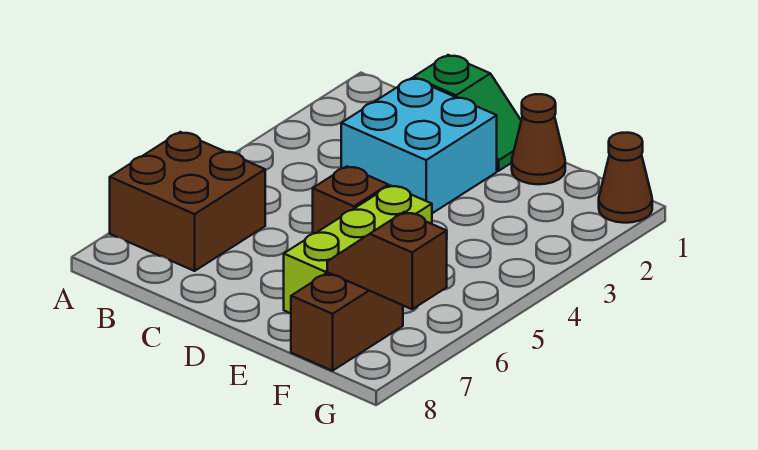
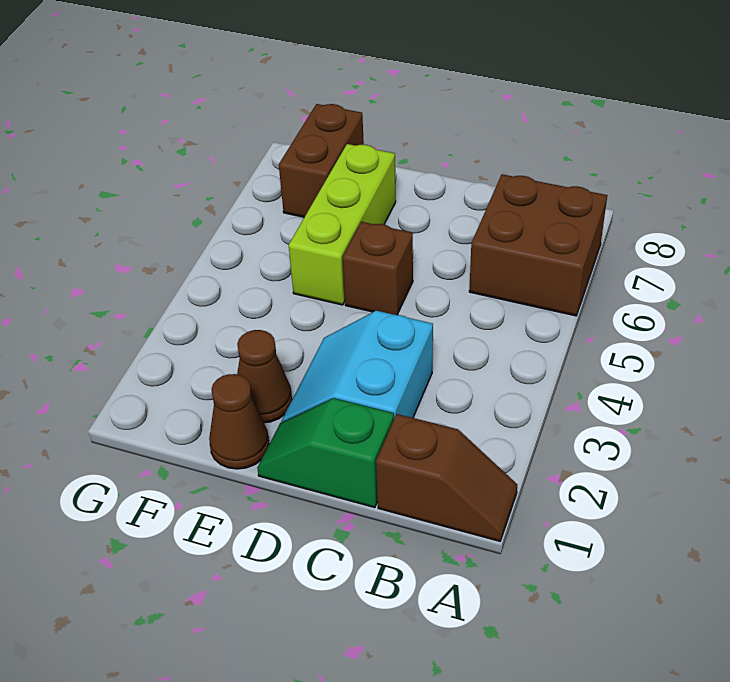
cyan brick C2:D3 level 1 -> cyan slope C2:D3 level 1 top C
brown slope F7:G7 level 2 top G -> brown slope A1:B1 level 1 top B
brown cone G1 level 1 -> brown cone E2 level 1

